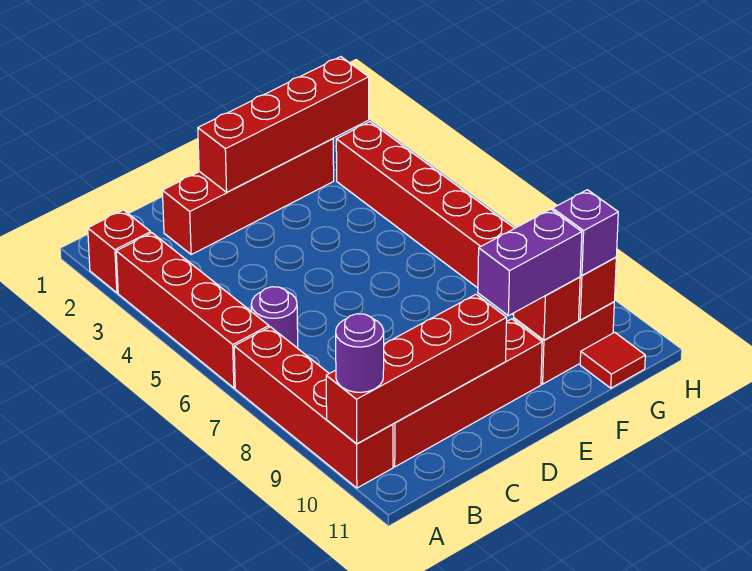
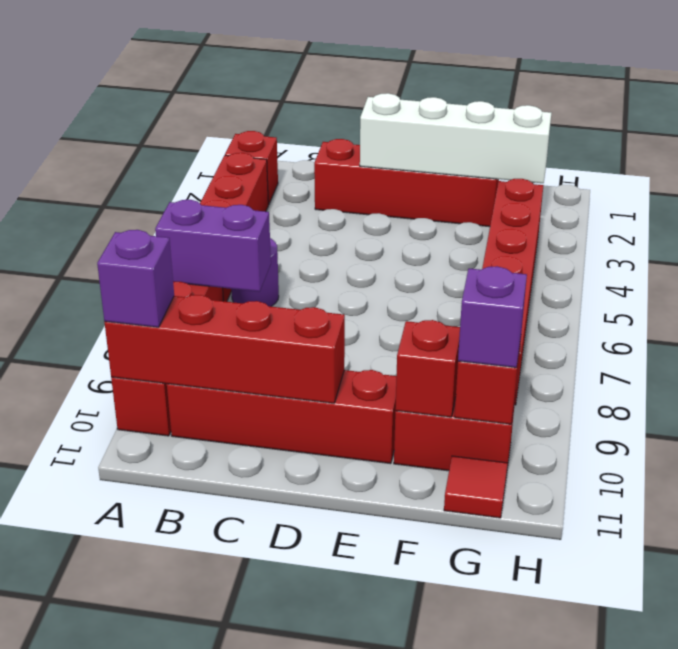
purple round brick A10 level 3 -> purple brick A10 level 3
red brick D2:G2 level 2 -> white brick D2:G2 level 2
purple brick E10:F10 level 3 -> purple brick A7:B7 level 2

